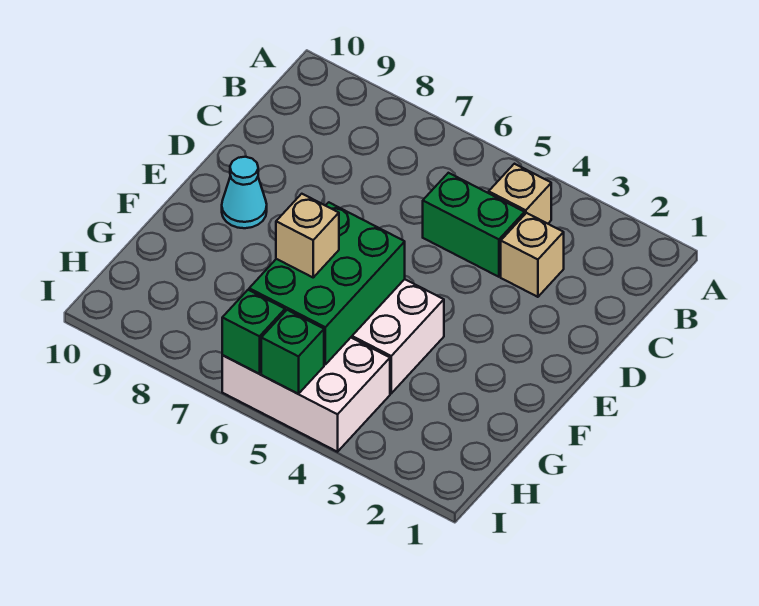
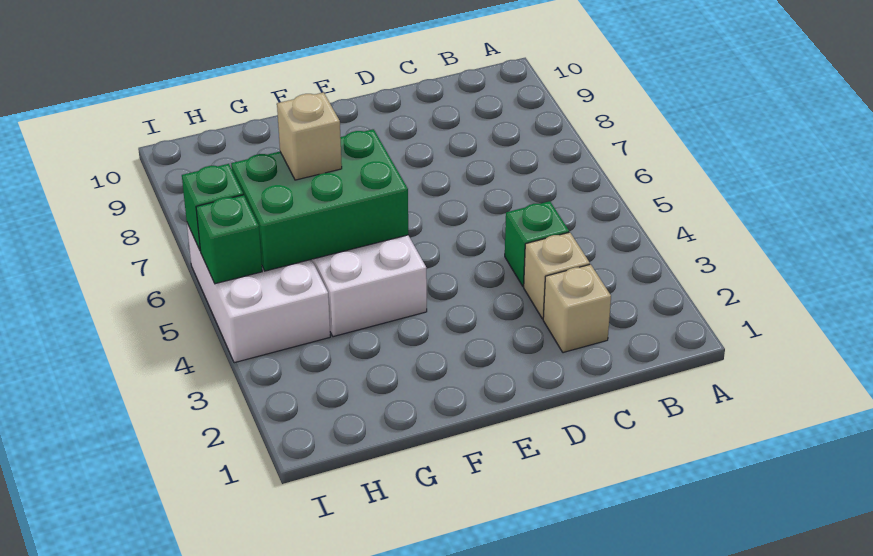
tan brick B4 level 1 -> tan brick C2 level 1
green brick C4:C5 level 1 -> green brick C4 level 1
cyan cone E9 level 1 -> none

